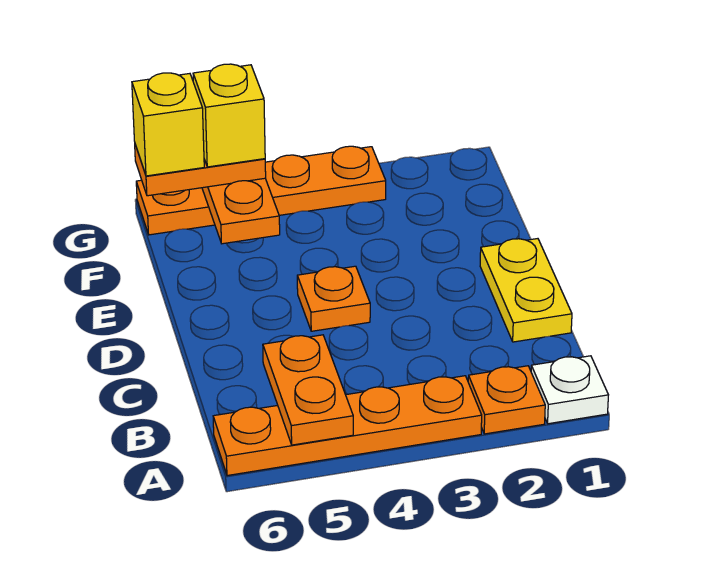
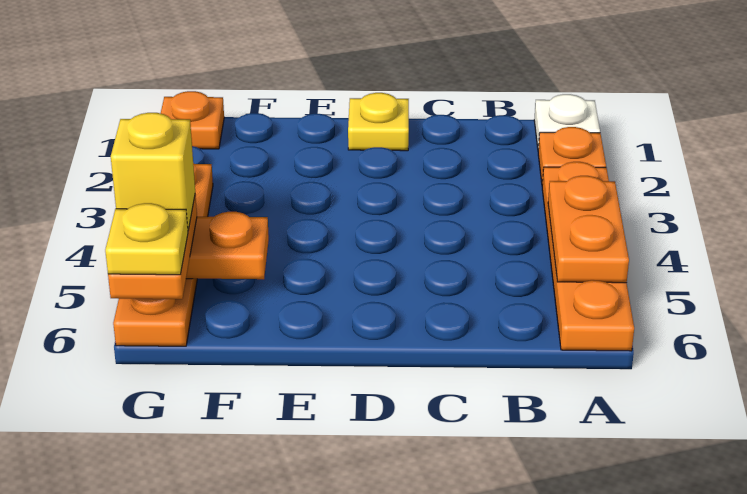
orange plate A5:B5 level 2 -> orange plate A4:A5 level 2
yellow plate C1:D1 level 1 -> yellow plate D1 level 1
orange plate D4 level 1 -> orange plate G1 level 1
yellow brick G6 level 4 -> yellow plate G6 level 4

